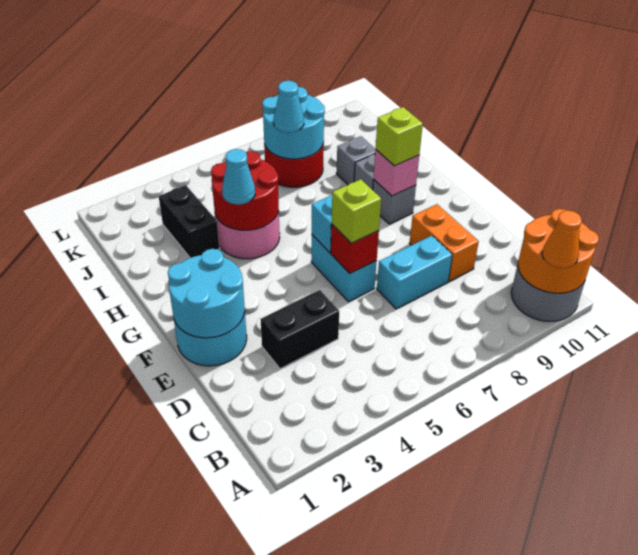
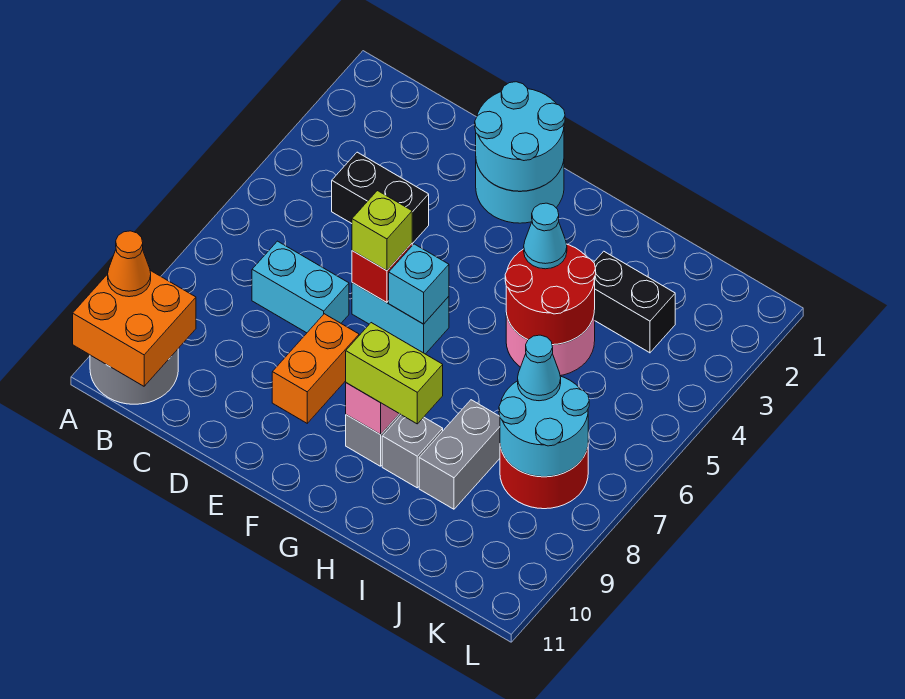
orange round brick A10:B11 level 2 -> orange brick A10:B11 level 2
black brick D3:D4 level 1 -> black brick C4:D4 level 1
cyan brick D7:D8 level 1 -> cyan brick C7:D7 level 1
orange brick D9:E9 level 1 -> orange brick E8:E9 level 1
lime brick G9 level 3 -> lime brick G9:H9 level 3
grey brick I9 level 1 -> grey brick I8:I9 level 1

